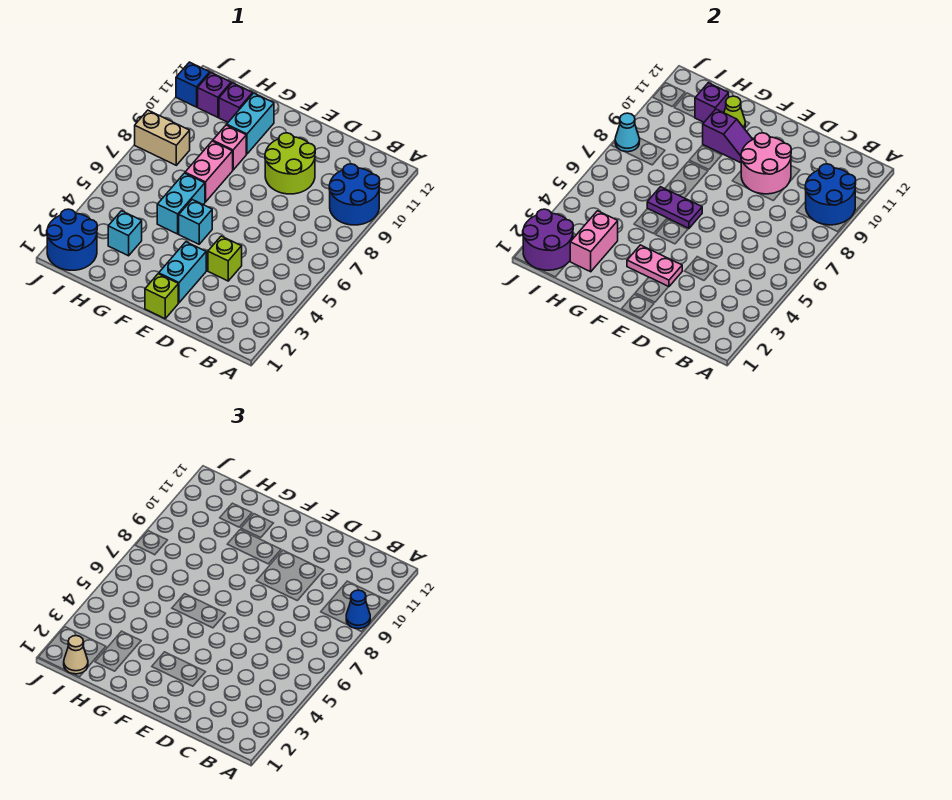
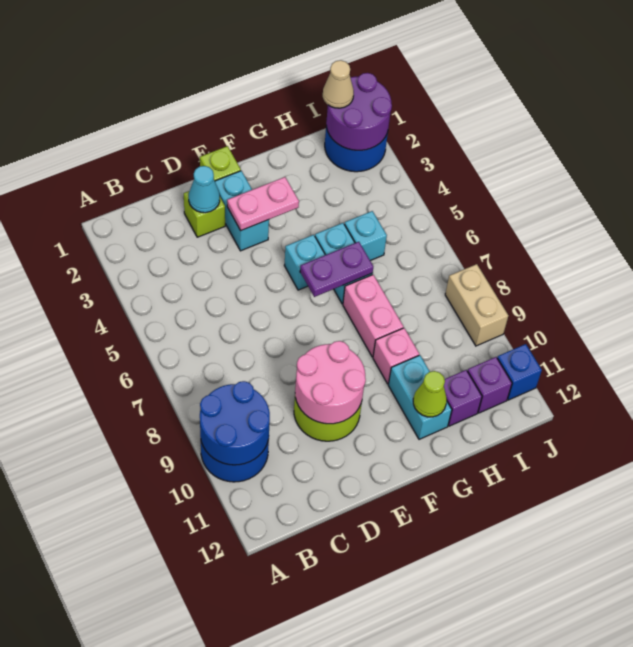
blue cone A9 level 3 -> none
lime brick D4 level 1 -> lime brick D2 level 1
purple slope F10:G10 level 2 top G -> none
pink brick H2:H3 level 2 -> none
cyan brick H3 level 1 -> cyan brick H5 level 1
purple brick H11 level 2 -> none
tan brick I8:J8 level 1 -> tan brick J8:J9 level 1
cyan cone J8 level 2 -> cyan cone D2 level 2

